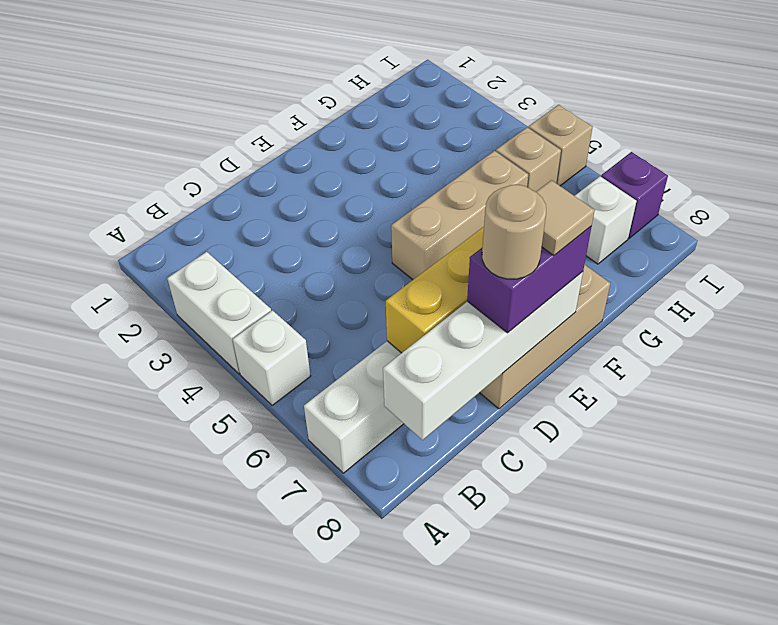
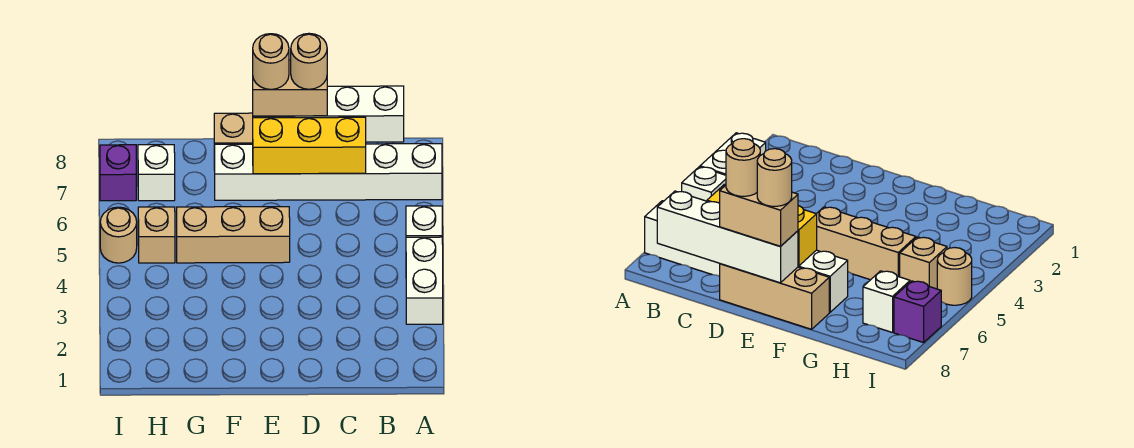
purple brick D8:E8 level 3 -> tan brick D8:E8 level 3
tan tile E8 level 4 -> tan round brick E8 level 4
tan brick I5 level 1 -> tan round brick I5 level 1

